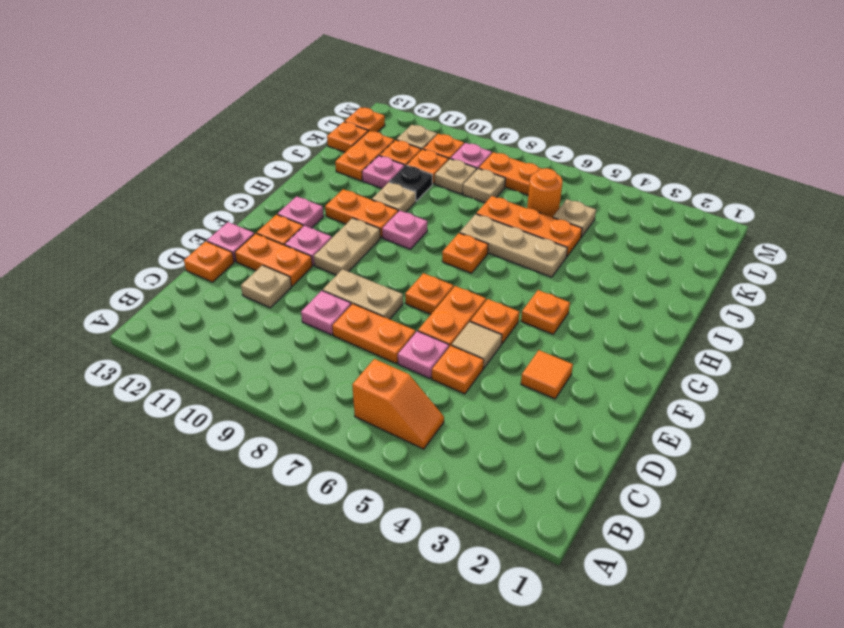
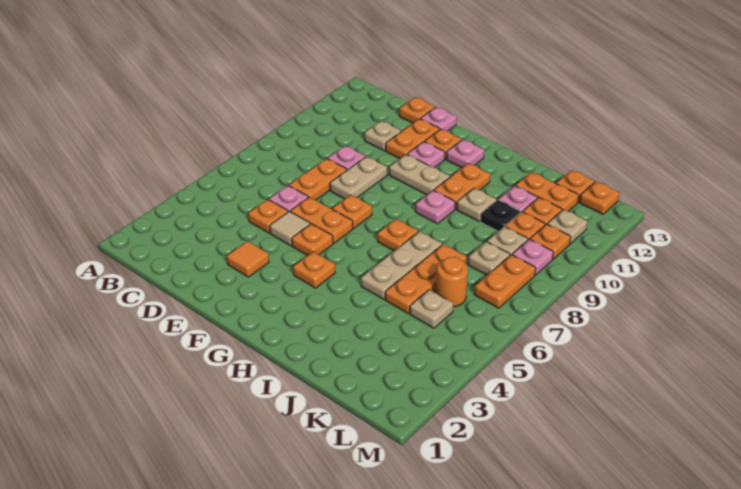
orange slope B5:B6 level 1 top 6 -> none

